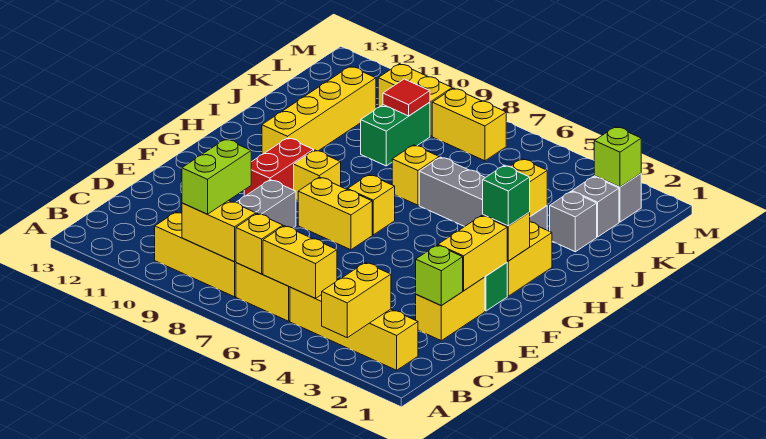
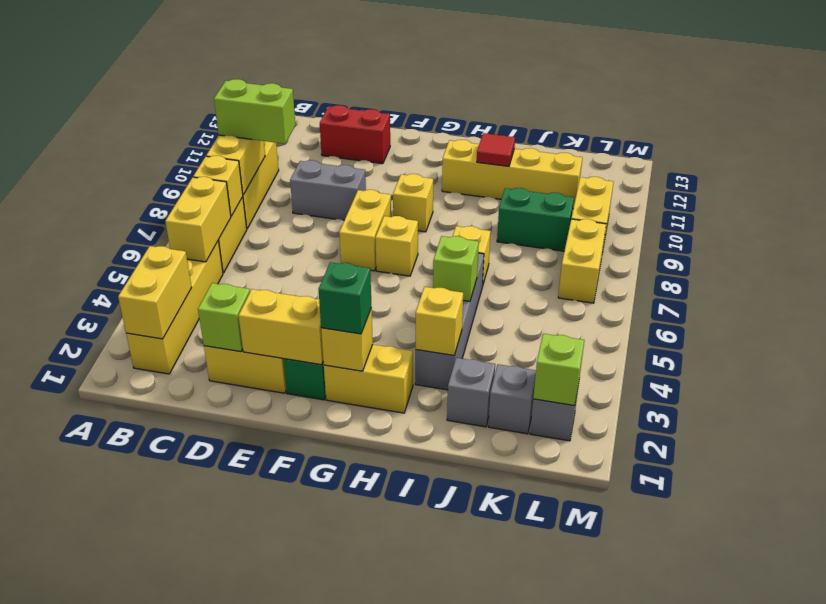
yellow brick A3:B3 level 2 -> yellow brick B2:B3 level 2
red brick F10:G10 level 1 -> red brick D12:E12 level 1
none -> lime brick I5 level 2
red tile K9 level 2 -> red tile I11 level 2

